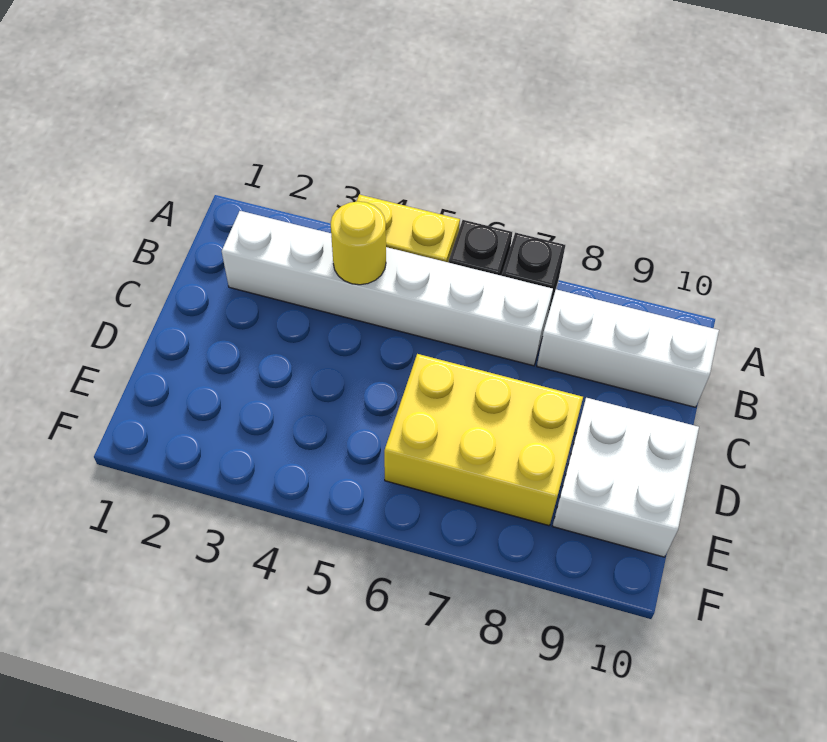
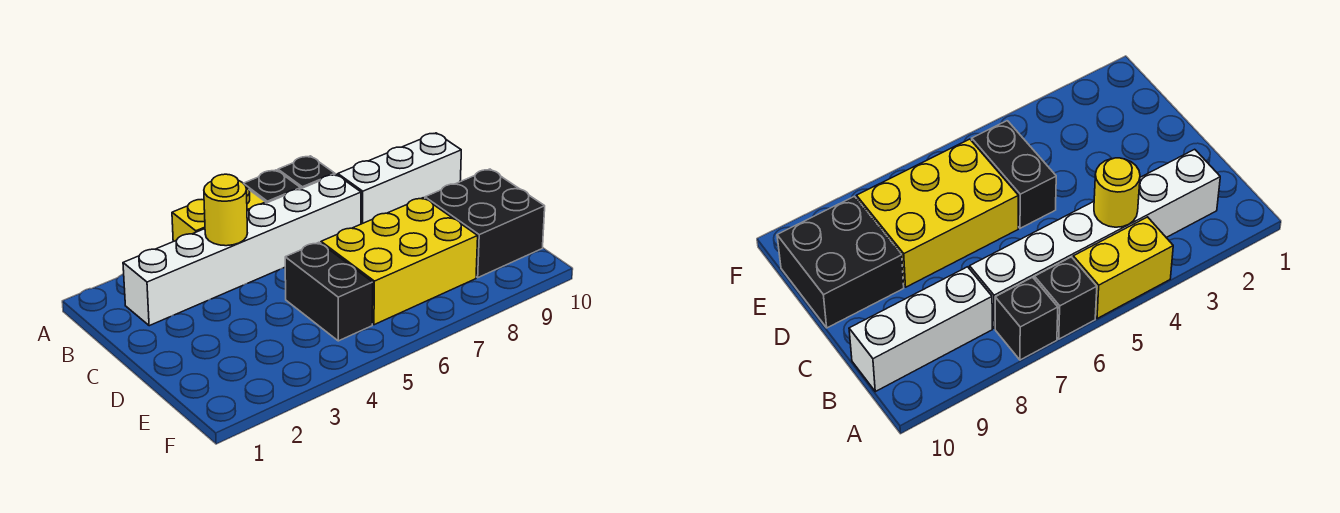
none -> black brick D5:E5 level 1
white brick D9:E10 level 1 -> black brick D9:E10 level 1

